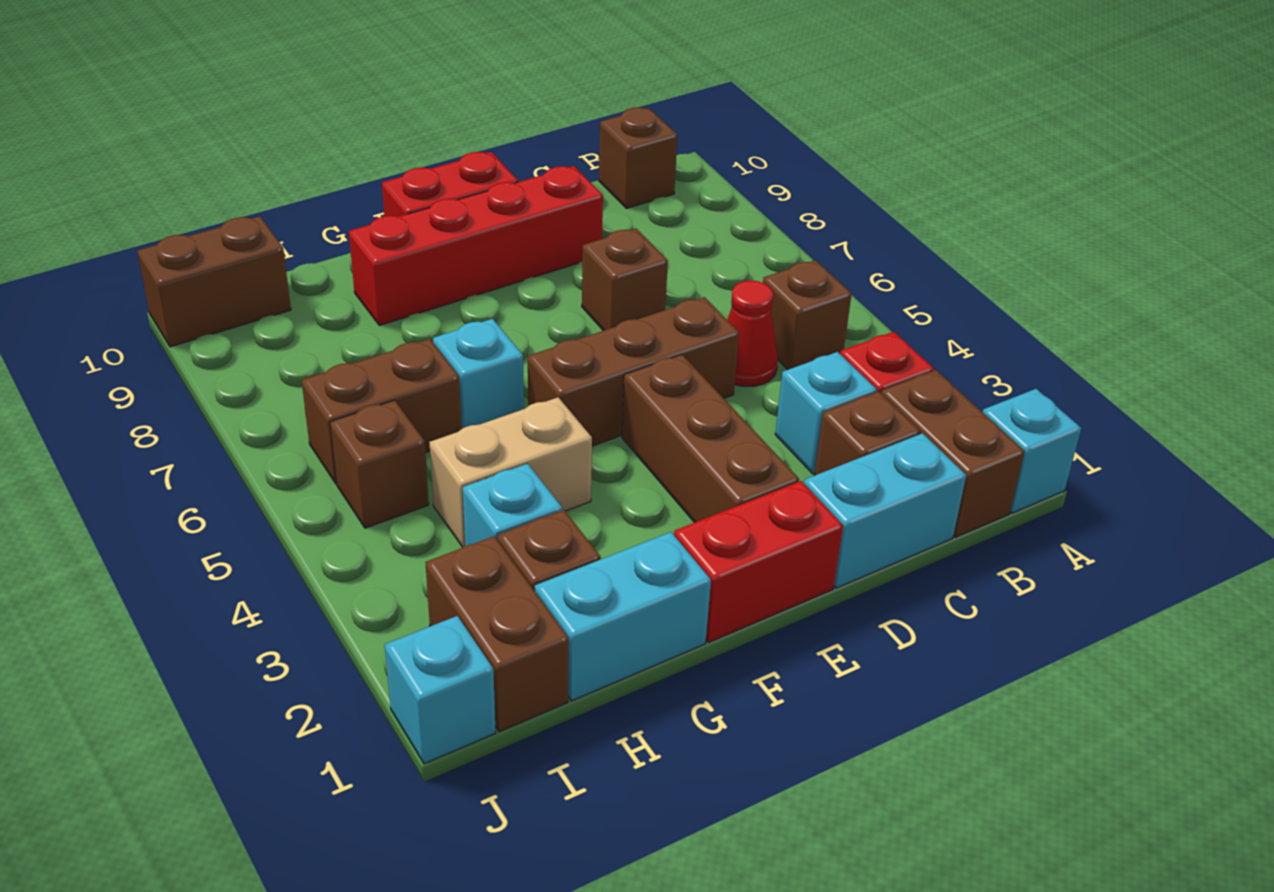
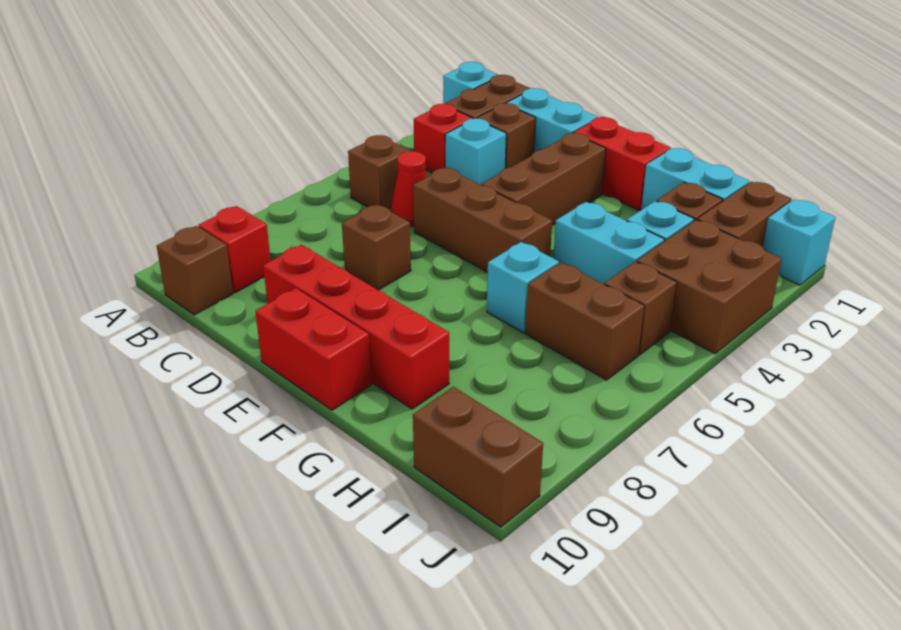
none -> red brick B9 level 1
tan brick G4:H4 level 1 -> cyan brick G4:H4 level 1
none -> brown brick I3:J4 level 1

